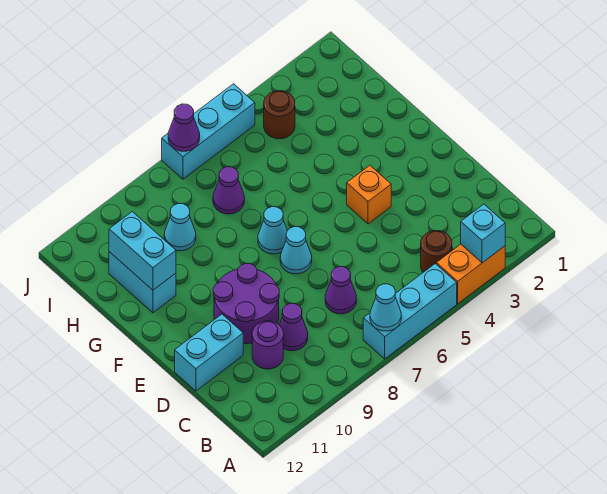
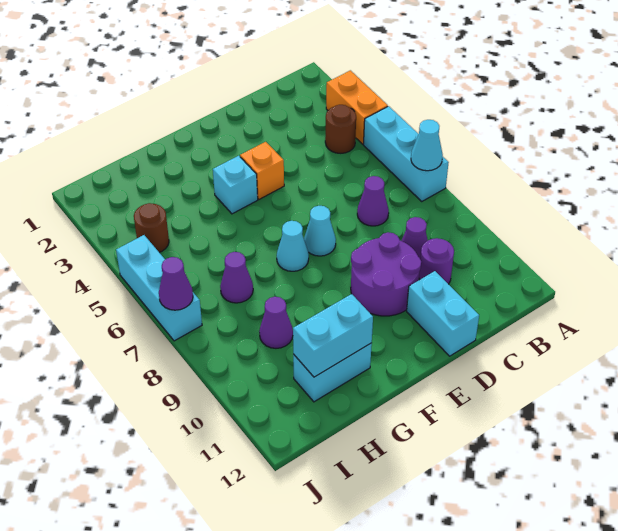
cyan brick A3 level 2 -> cyan brick F4 level 1
cyan cone H9 level 1 -> purple cone H9 level 1

